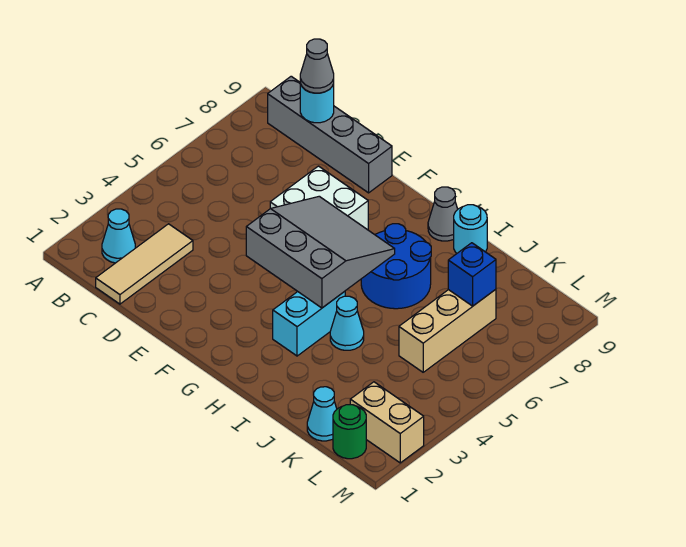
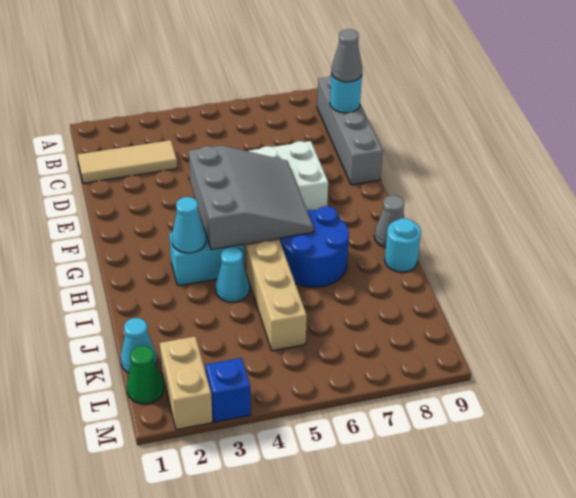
cyan cone B2 level 1 -> cyan cone H3 level 2
tan brick K5:K7 level 1 -> tan brick I5:K5 level 1
blue brick K7 level 2 -> blue brick M3 level 1
green round brick L1 level 1 -> green cone L1 level 1

